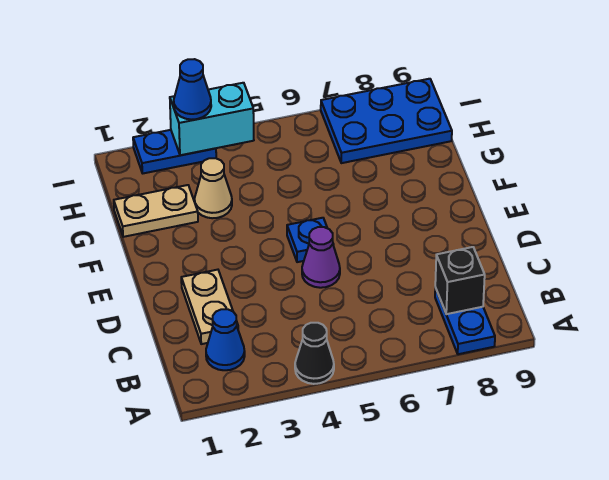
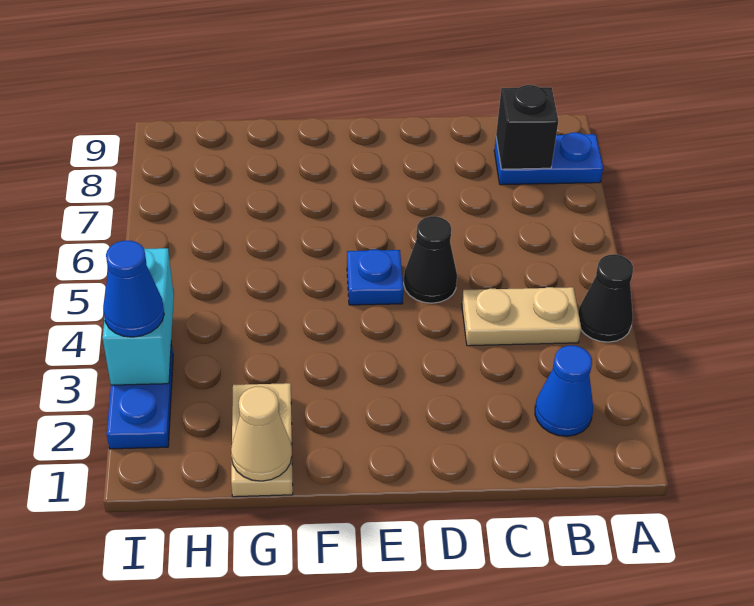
tan plate C2:D2 level 1 -> tan plate B4:C4 level 1
purple cone D5 level 1 -> black cone D5 level 1
tan cone G3 level 1 -> tan cone G1 level 2
blue plate H7:I9 level 1 -> none

